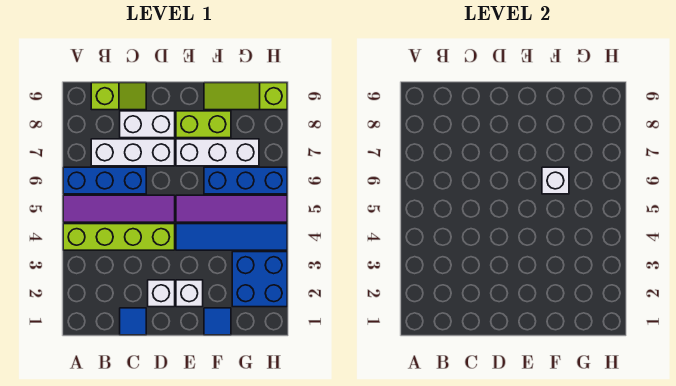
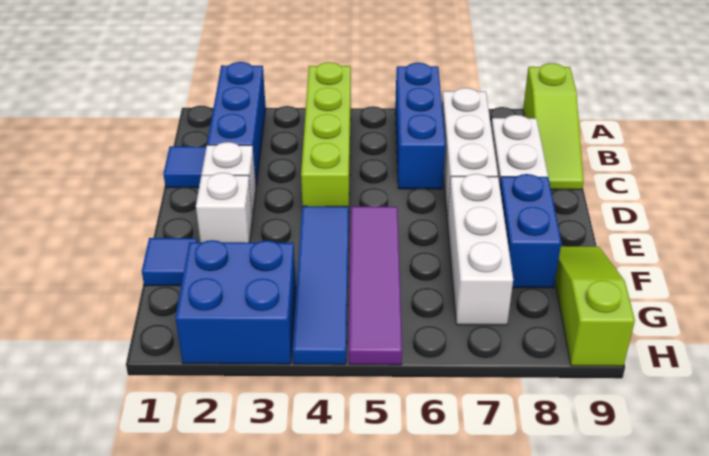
purple tile A5:D5 level 1 -> none
lime slope B9:C9 level 1 top B -> lime slope A9:C9 level 1 top A
lime brick E8:F8 level 1 -> blue brick E8:F8 level 1
blue brick F6:H6 level 1 -> blue brick A2:C2 level 1
white brick F6 level 2 -> none

